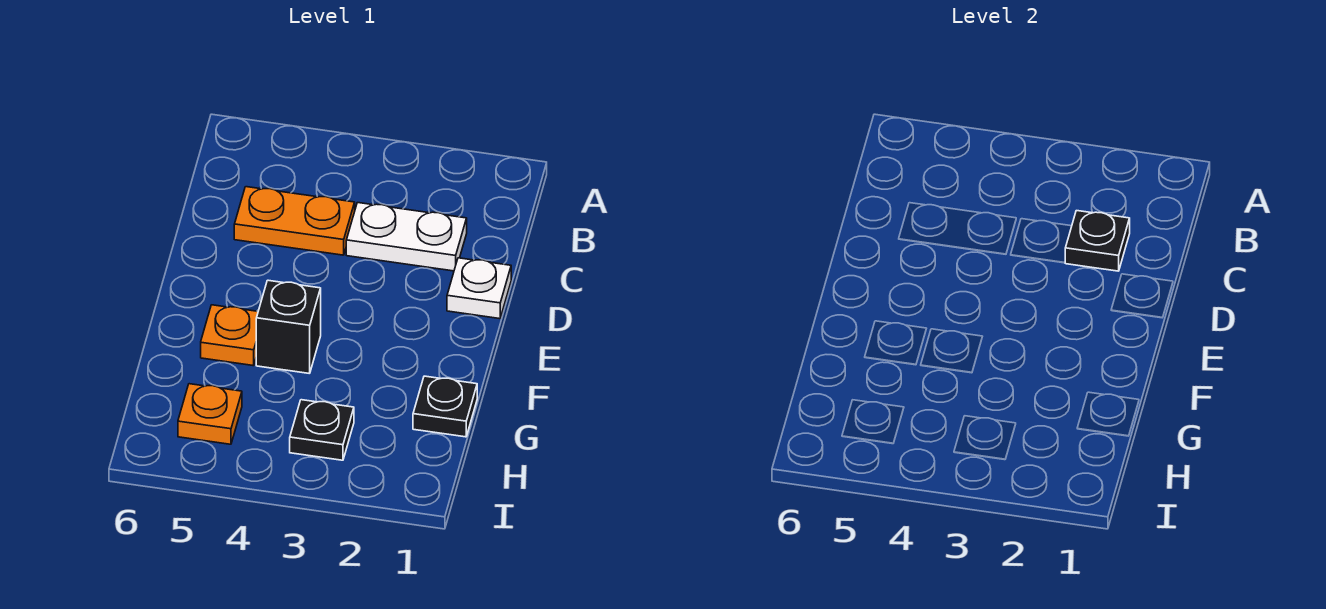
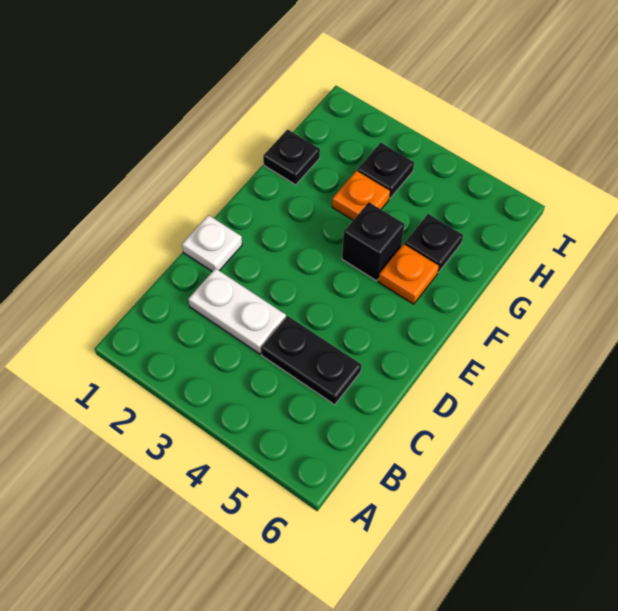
black plate C2 level 2 -> black plate G5 level 1
orange plate C4:C5 level 1 -> black plate C4:C5 level 1
orange plate H5 level 1 -> orange plate G3 level 1

